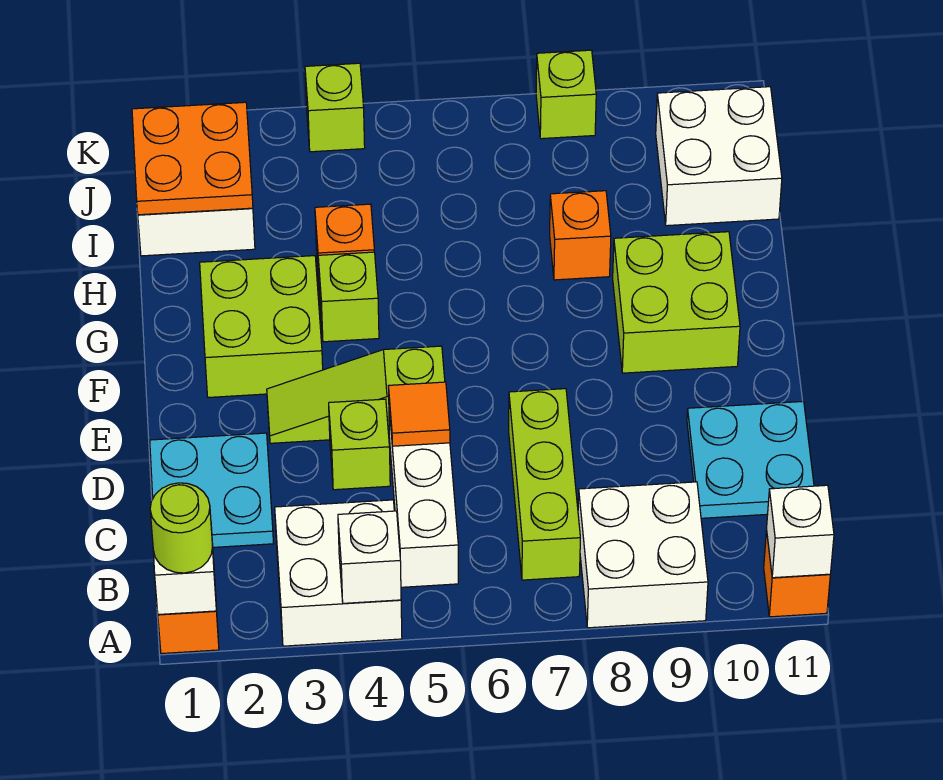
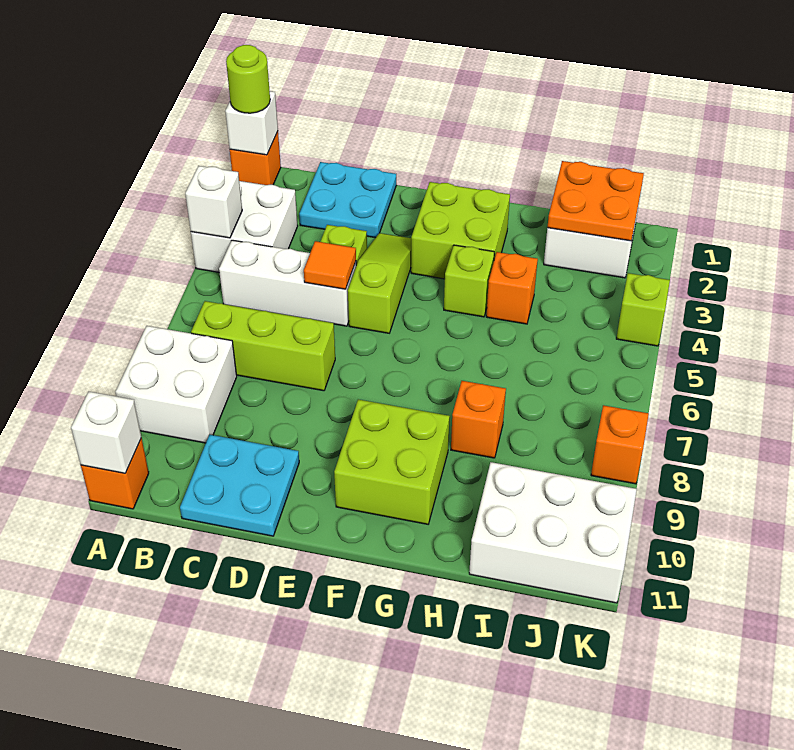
white brick I10:J11 level 1 -> white brick I10:K11 level 1
lime brick K8 level 1 -> orange brick K8 level 1

